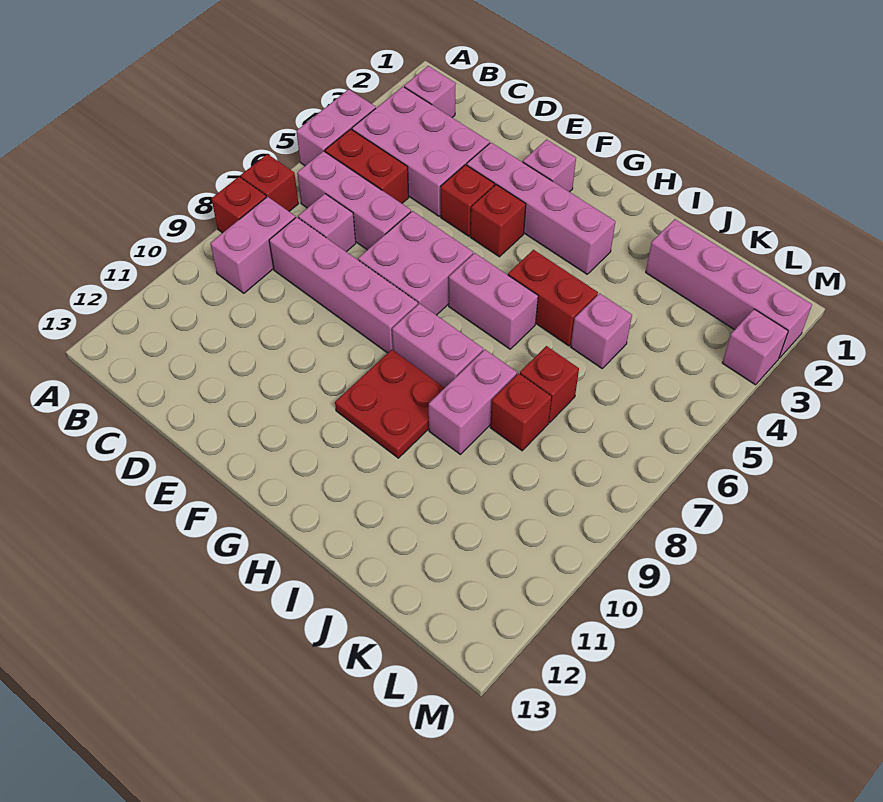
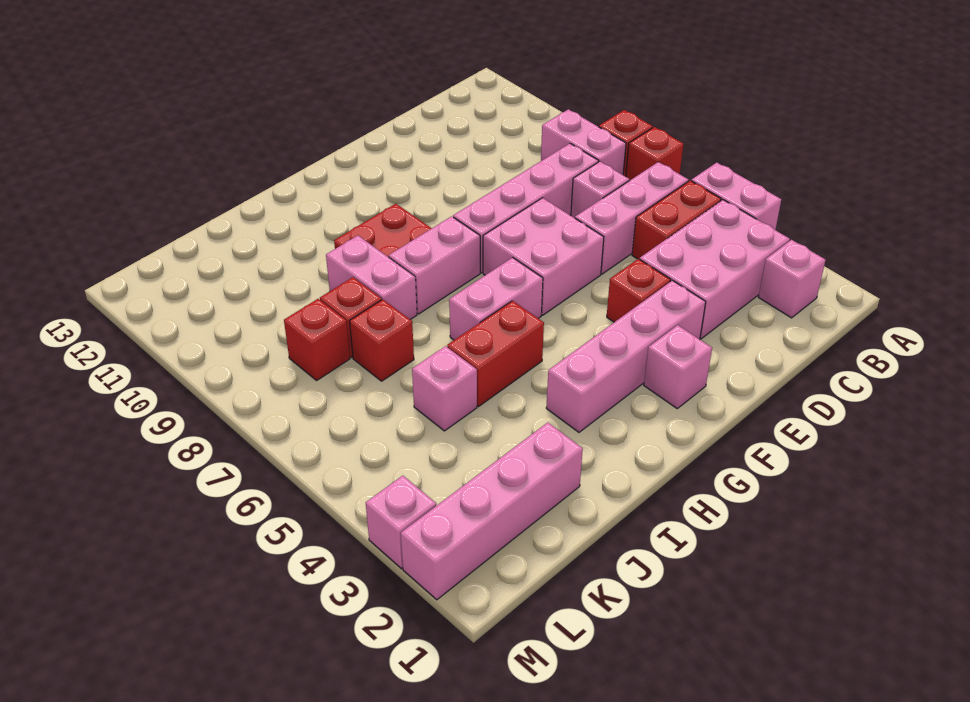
red brick F4 level 1 -> red brick K8 level 1

